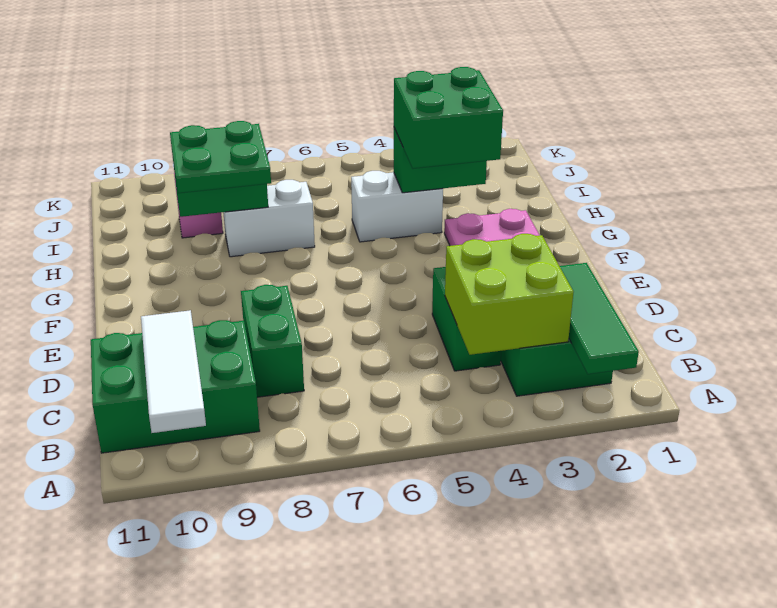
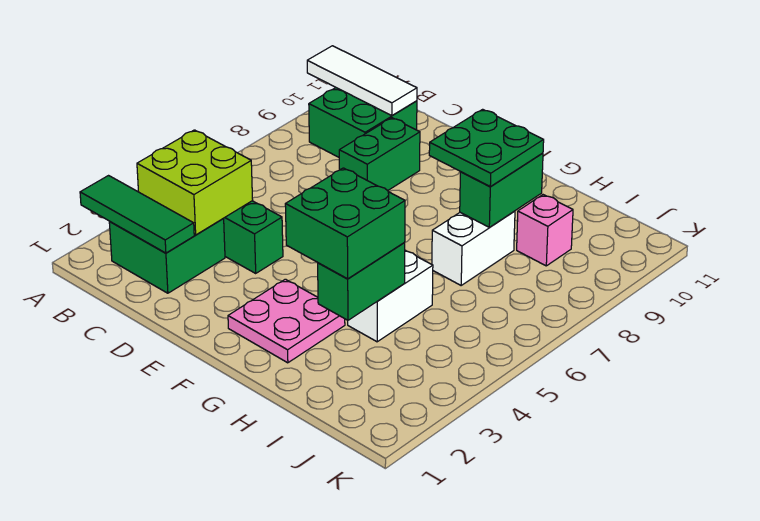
green brick B9:C11 level 1 -> green brick B9:C10 level 1
green brick C8:D8 level 1 -> green brick D8:D9 level 1

